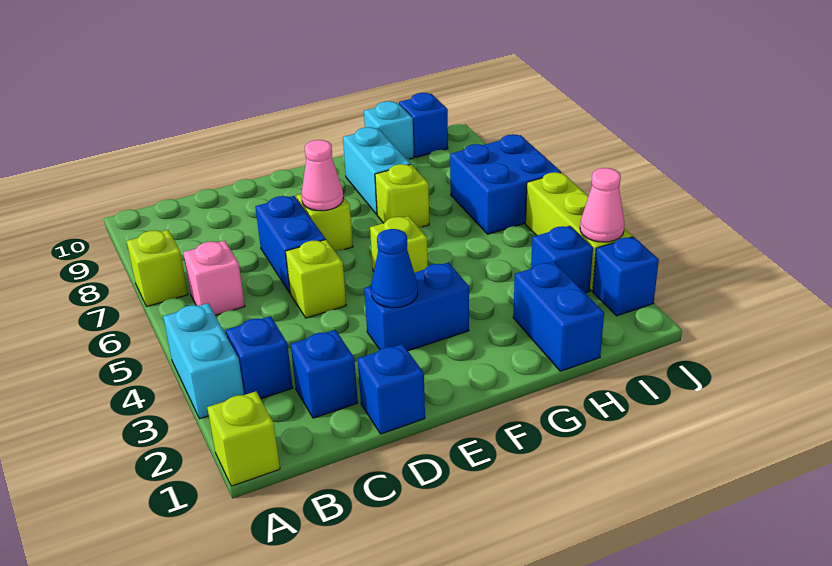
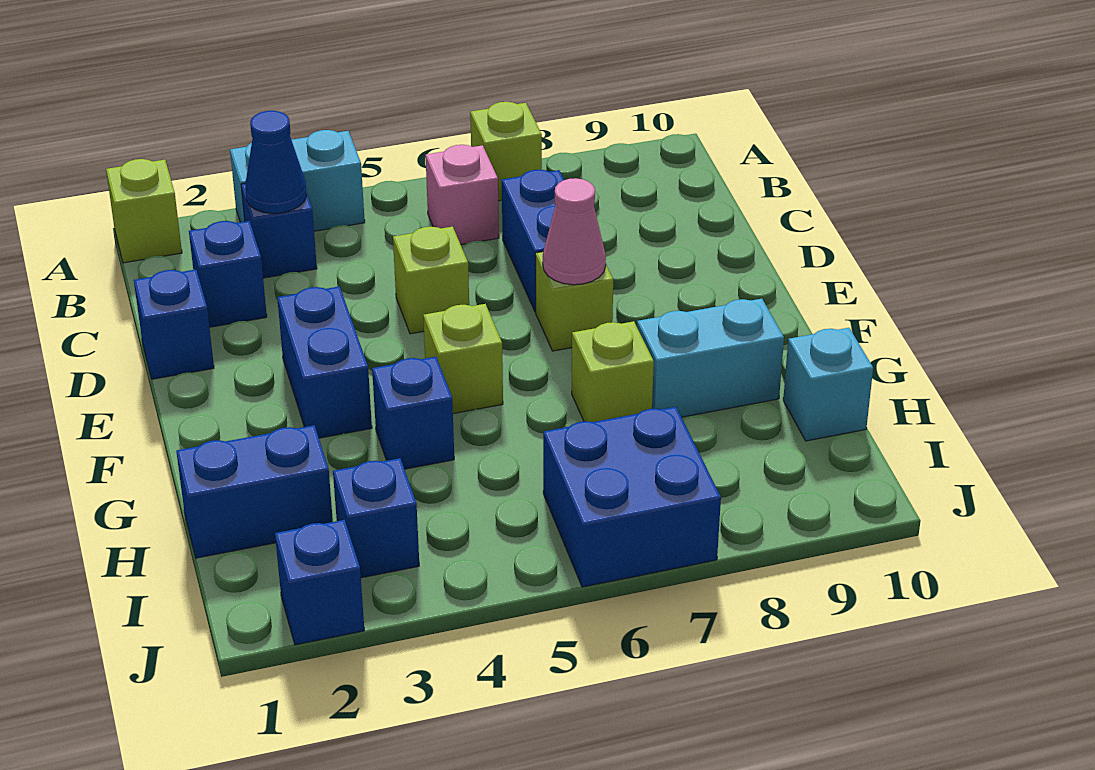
blue brick D6:D7 level 1 -> blue brick C7:D7 level 1
blue cone E3 level 2 -> blue cone B3 level 2
blue brick I10 level 1 -> blue brick G4 level 1
lime brick J3:J5 level 1 -> none
pink cone J3 level 2 -> none

